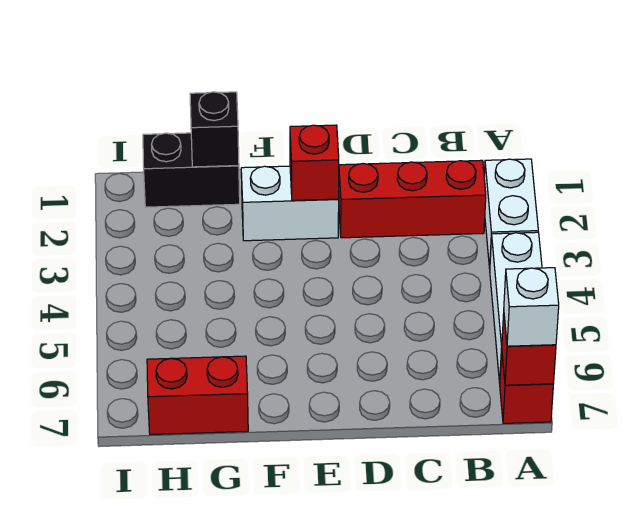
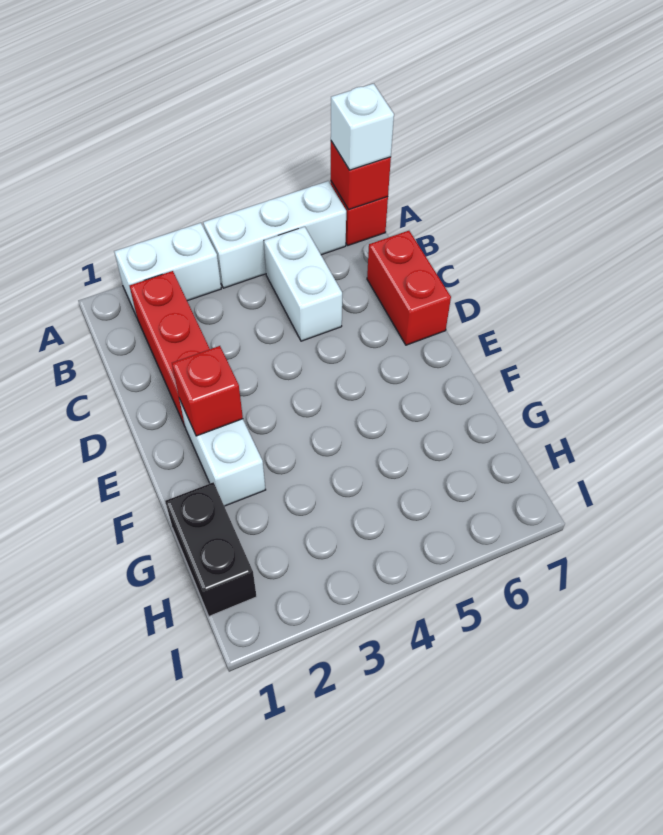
none -> white brick B5:C5 level 1
black brick G1 level 2 -> none
red brick G7:H7 level 1 -> red brick C7:D7 level 1

